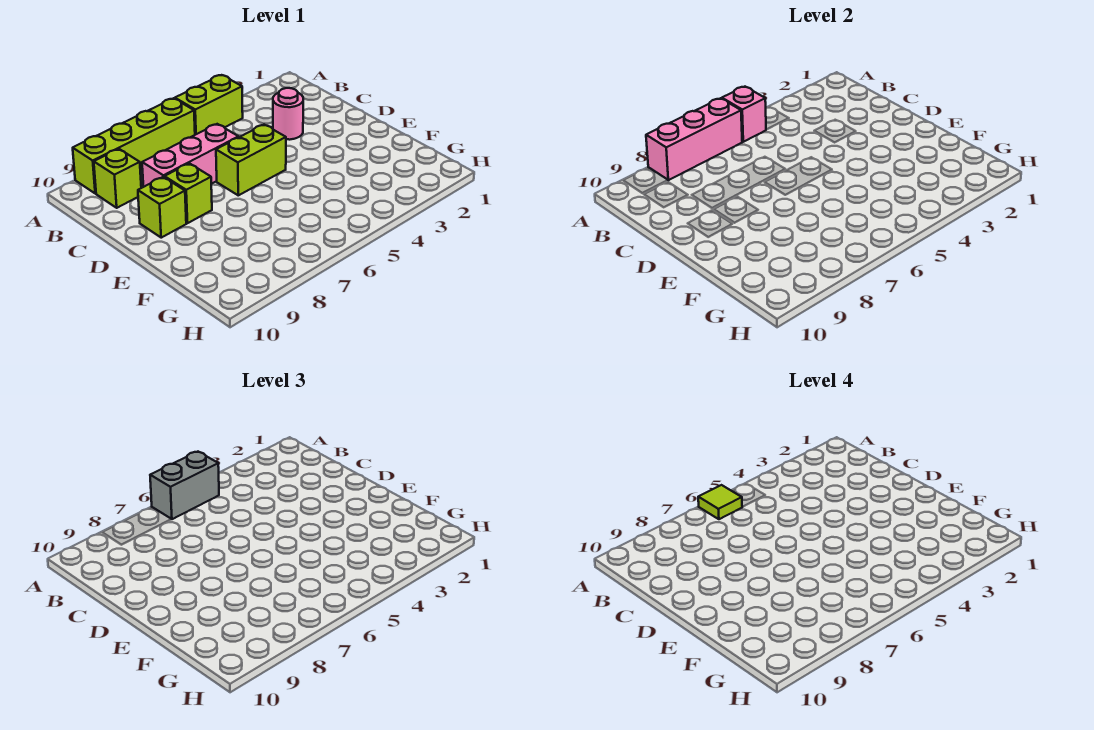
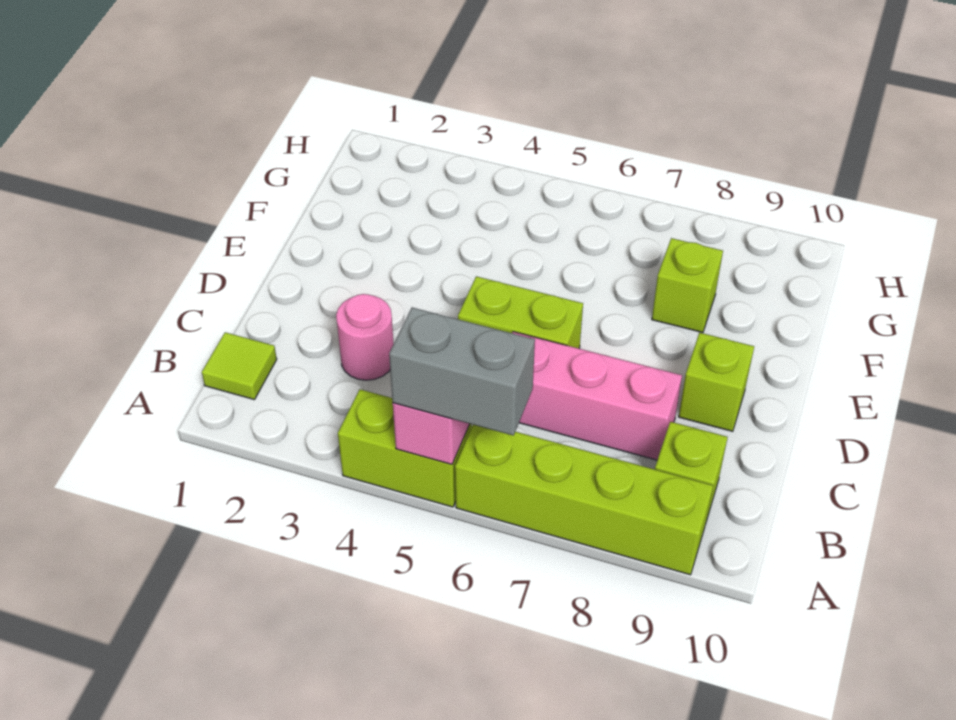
pink brick A6:A8 level 2 -> none
lime tile A6 level 4 -> lime tile B1 level 1
lime brick D8 level 1 -> lime brick F8 level 1

